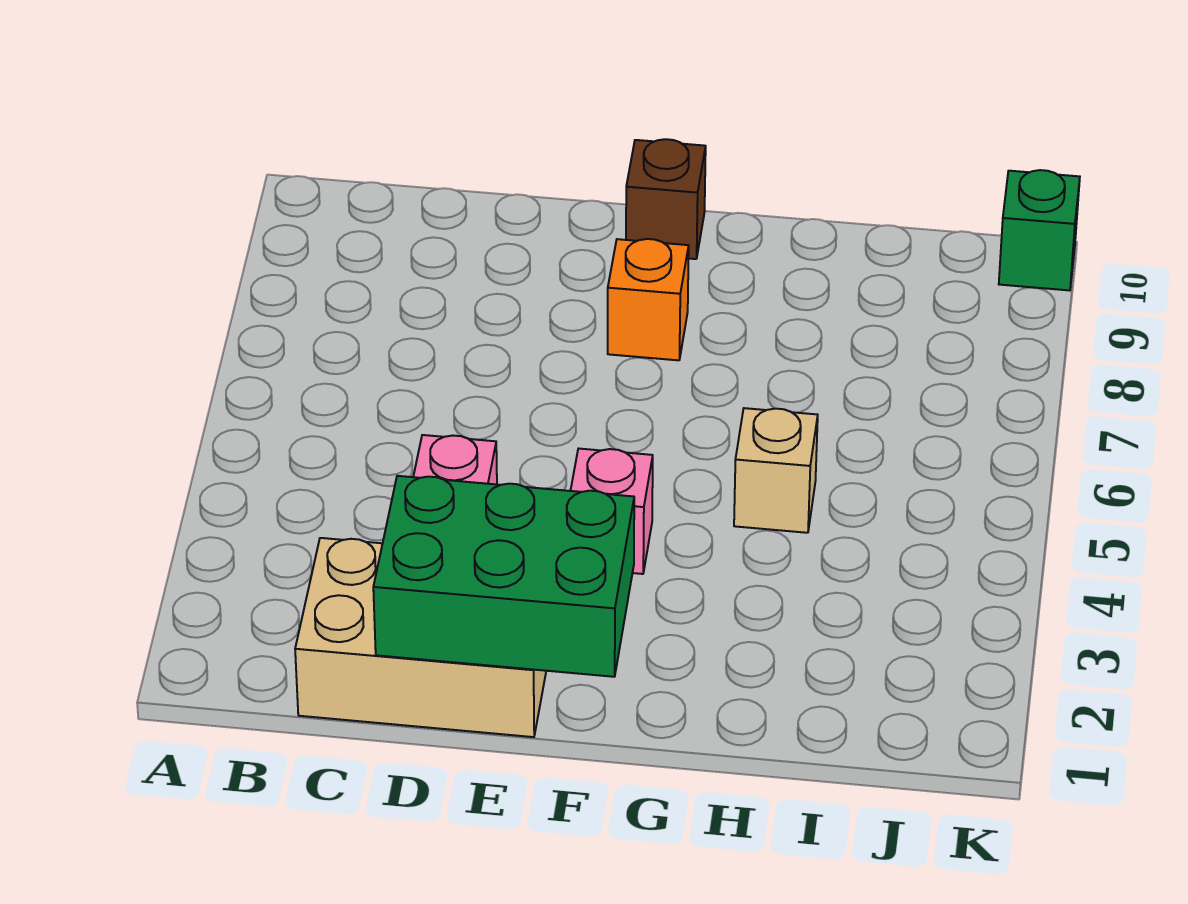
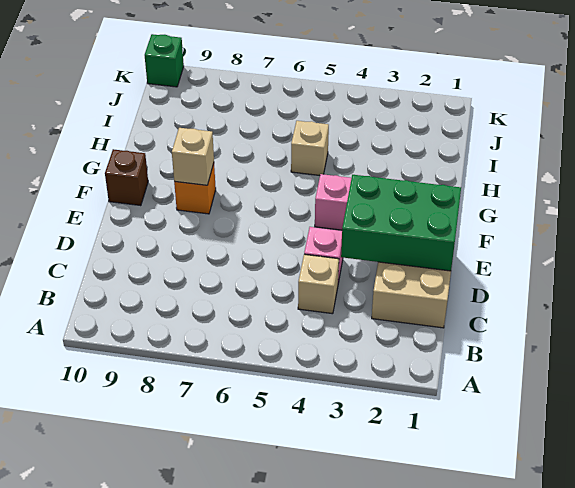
none -> tan brick C4 level 1
green brick D1:F2 level 2 -> green brick D1:E3 level 2
none -> tan brick F8 level 2

